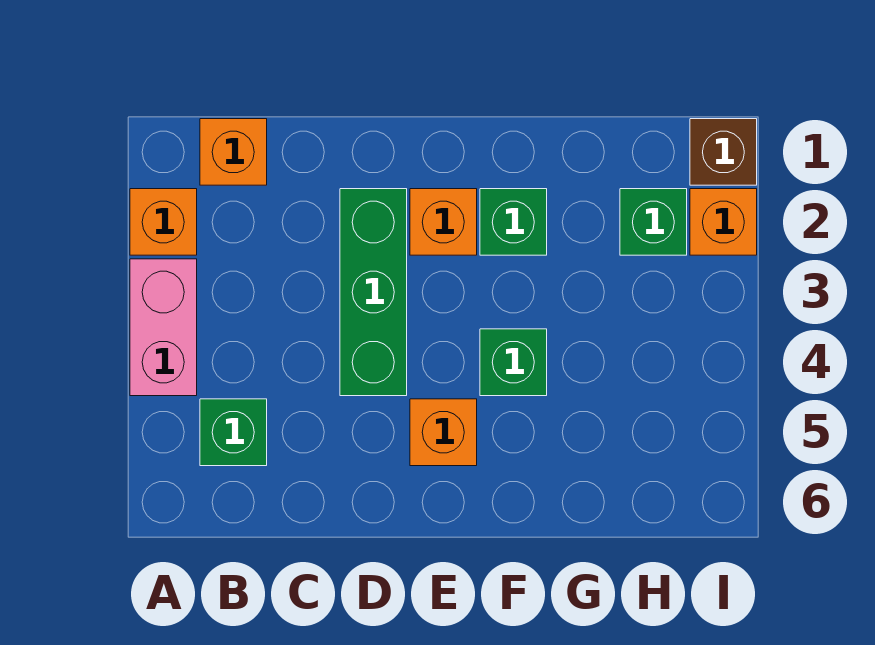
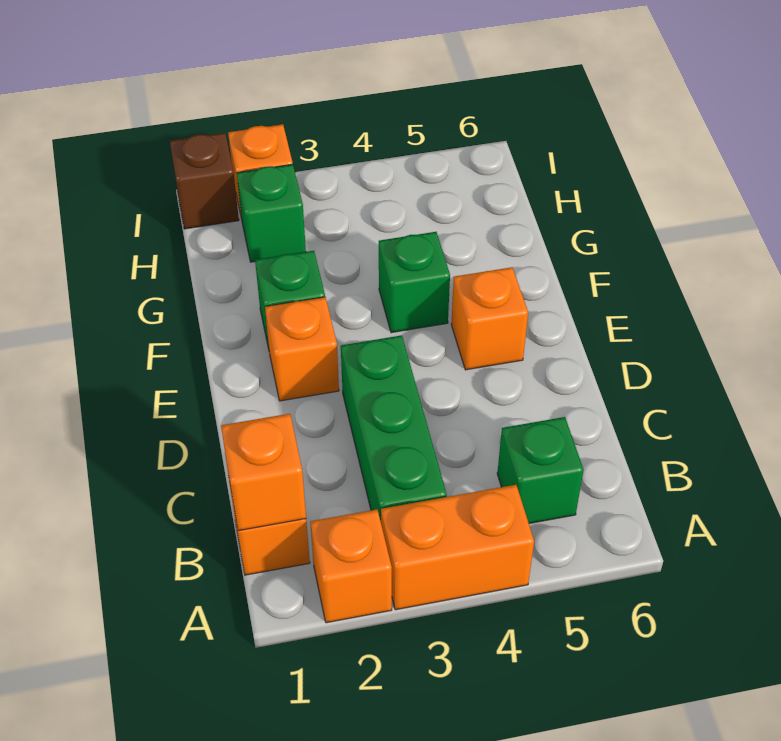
pink brick A3:A4 level 1 -> orange brick A3:A4 level 1
none -> orange brick B1 level 2
green brick D2:D4 level 1 -> green brick B3:D3 level 1

